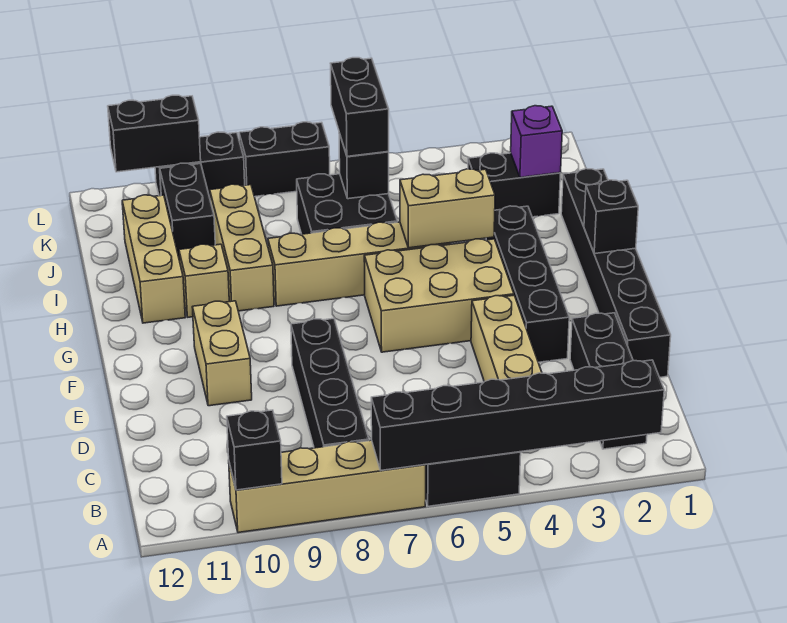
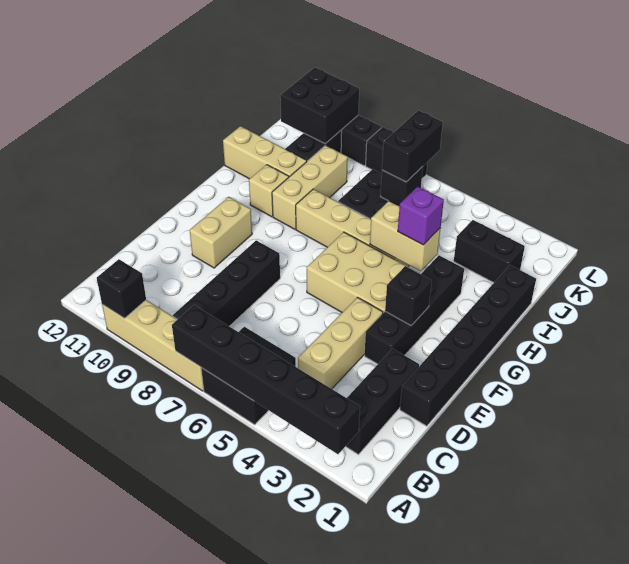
black brick G1 level 2 -> black brick F3 level 2
tan brick H11:J11 level 1 -> tan brick I10:I12 level 1
purple brick J2 level 2 -> purple brick H4 level 3
black brick L10:L11 level 2 -> black brick K10:L11 level 2

